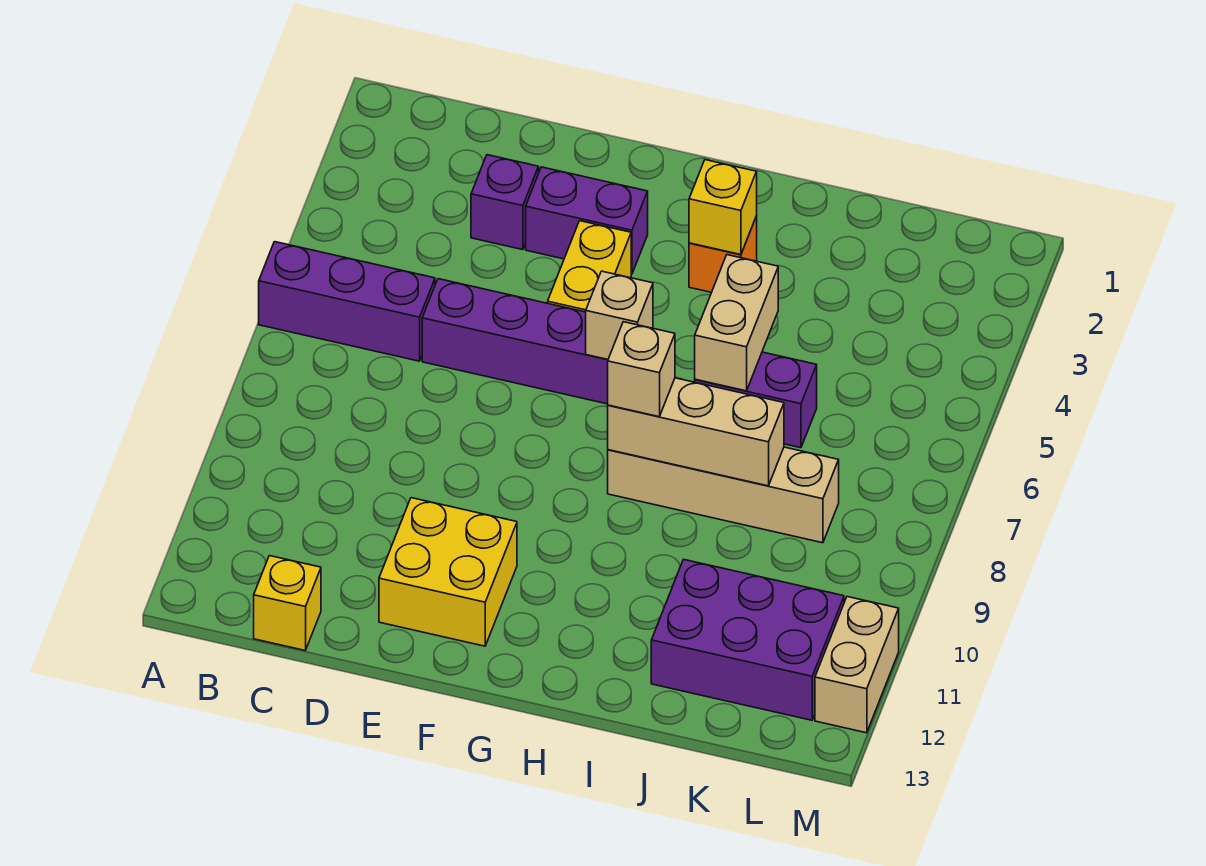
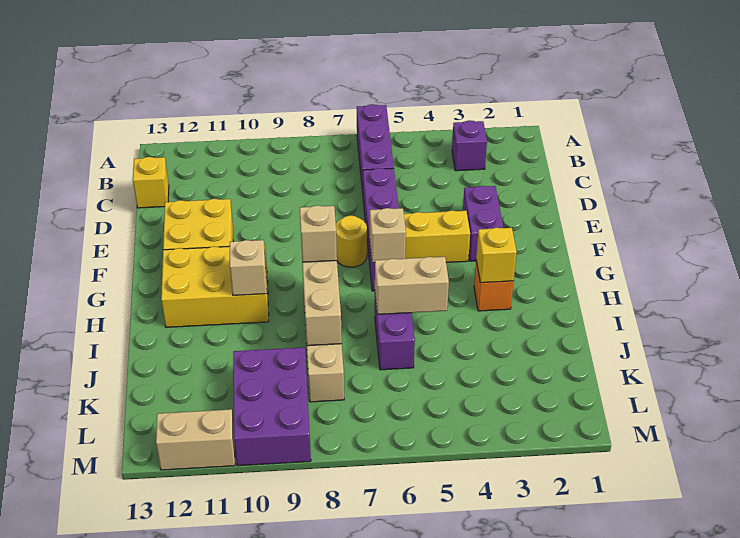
purple brick D3 level 1 -> purple brick B3 level 1
none -> yellow round brick F7 level 1
none -> yellow brick G10:H12 level 1
none -> tan brick H10 level 2
purple brick J11:L12 level 1 -> purple brick K9:M10 level 1

